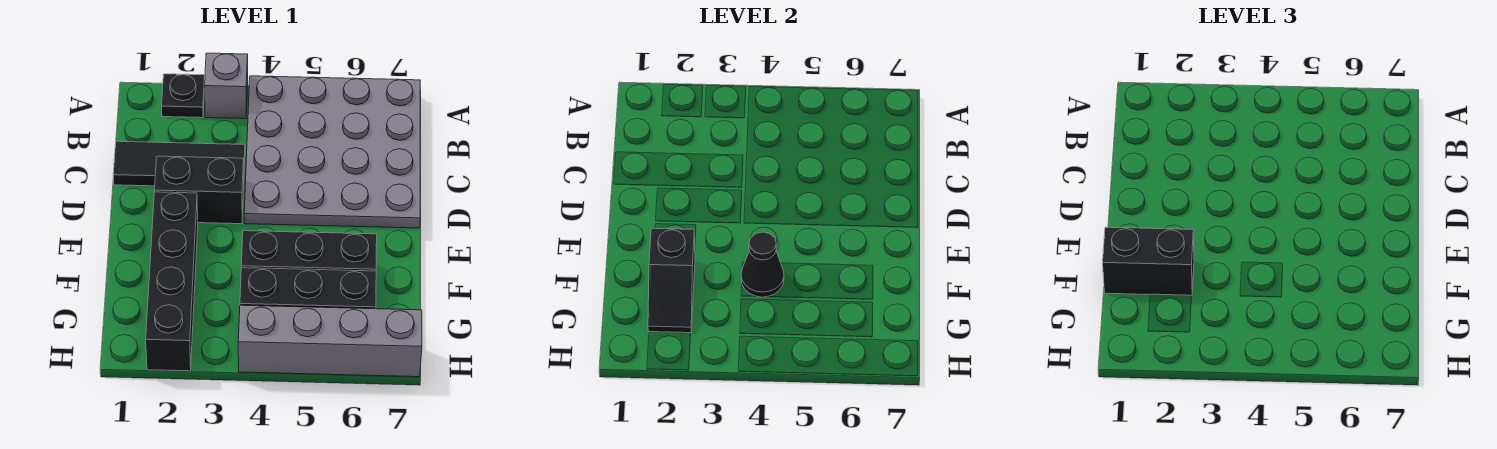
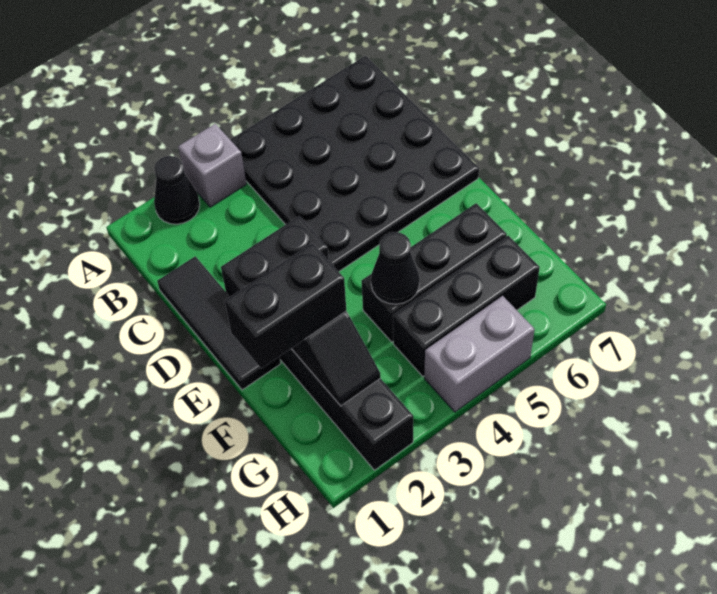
black plate A2 level 1 -> black cone A2 level 1
grey plate A4:D7 level 1 -> black plate A4:D7 level 1
black tile C1:C3 level 1 -> black tile C1:E1 level 1
grey brick H4:H7 level 1 -> grey brick H4:H5 level 1

